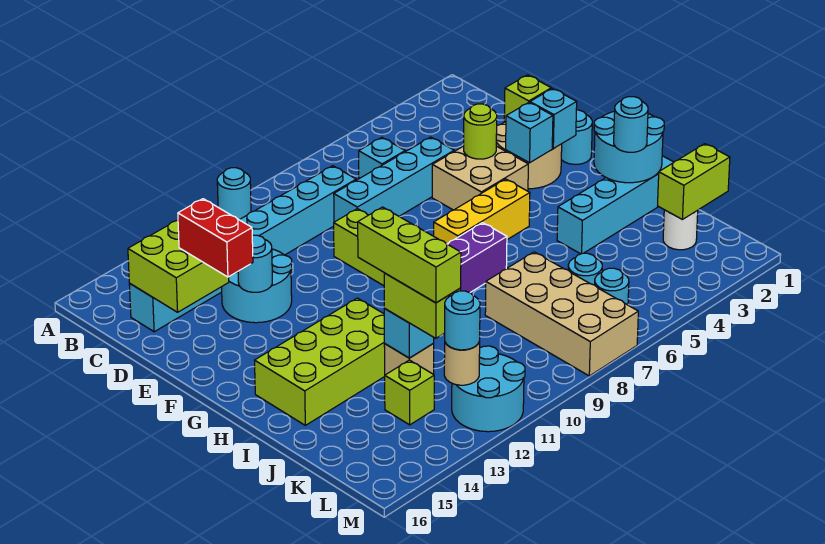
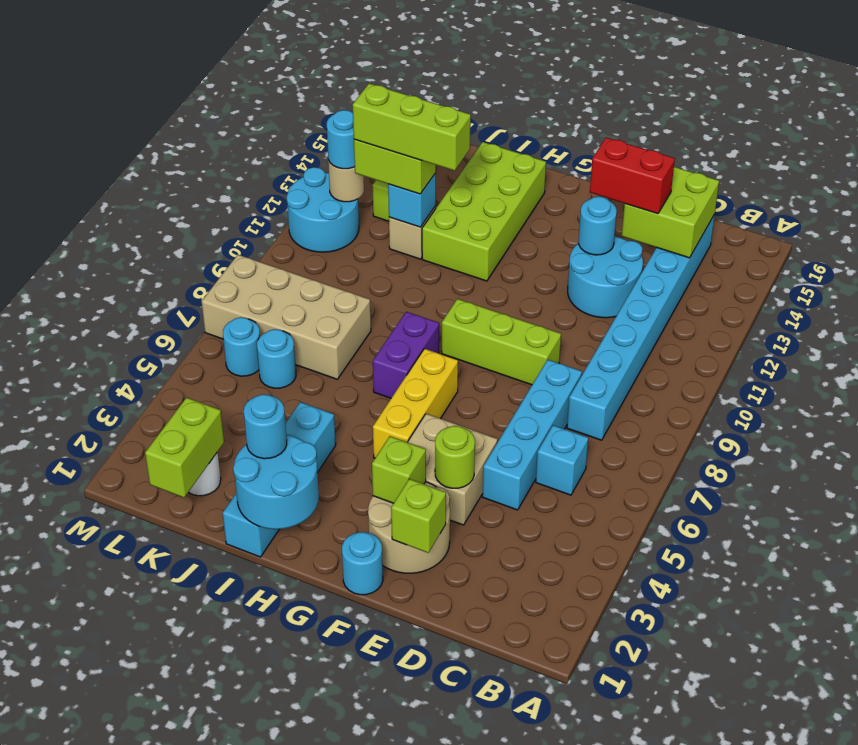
cyan round brick A10 level 1 -> none
cyan brick F2 level 2 -> none
cyan brick F3 level 2 -> lime brick F3 level 2

